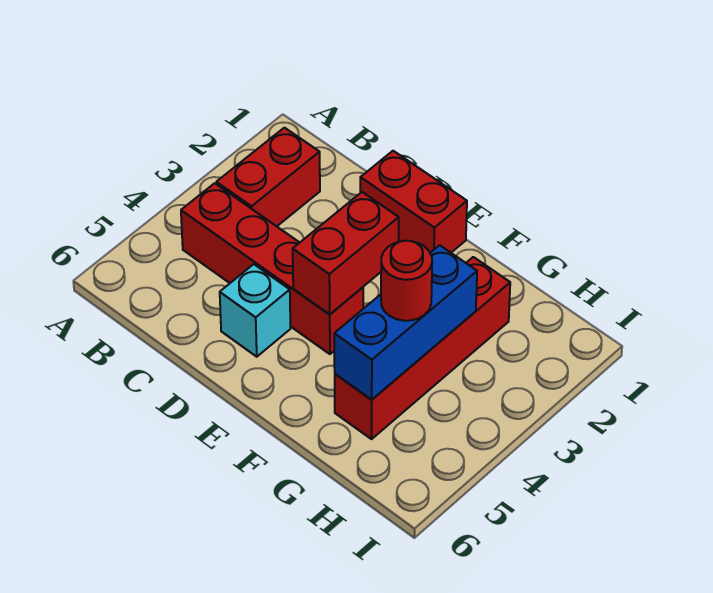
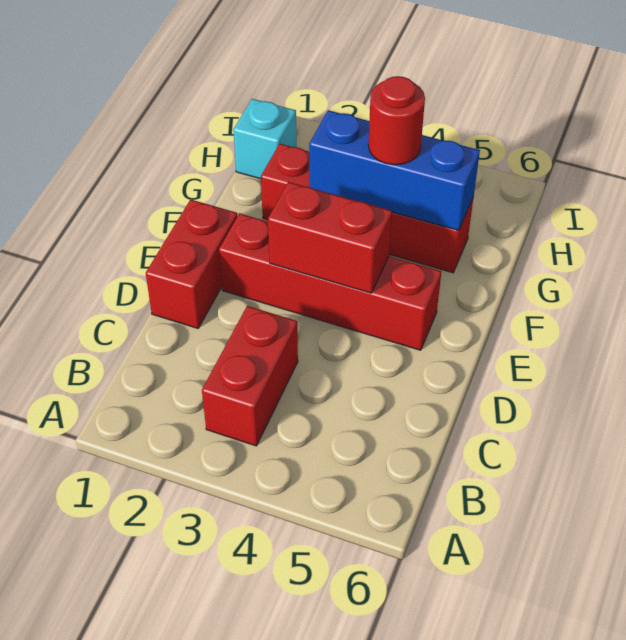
red brick B2:B3 level 1 -> red brick B3:C3 level 1
red brick B4:E4 level 1 -> red brick E2:E5 level 1
cyan brick D5 level 1 -> cyan brick H1 level 1

